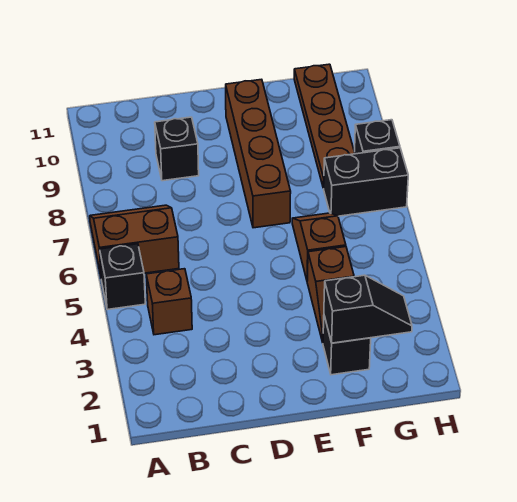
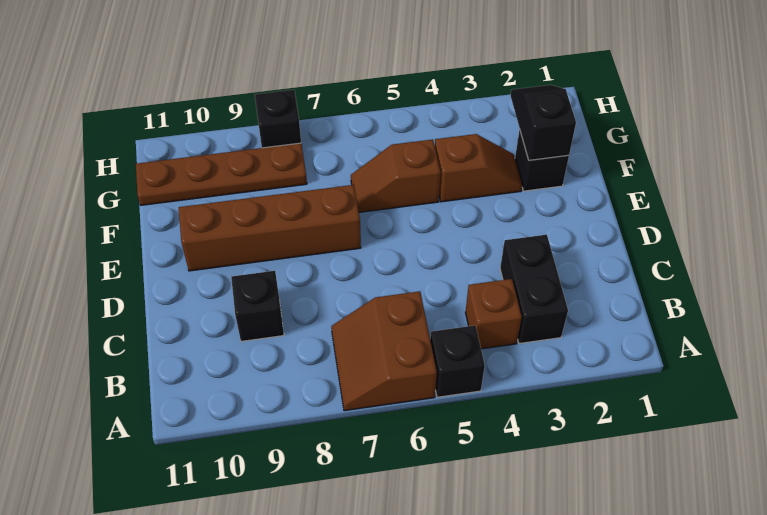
black brick G7:H7 level 1 -> black brick B3:C3 level 1

